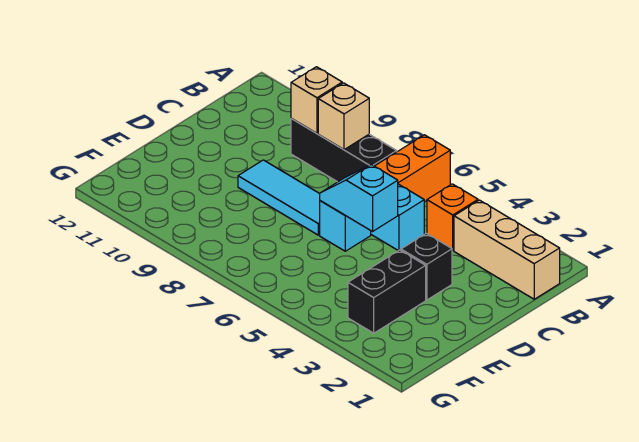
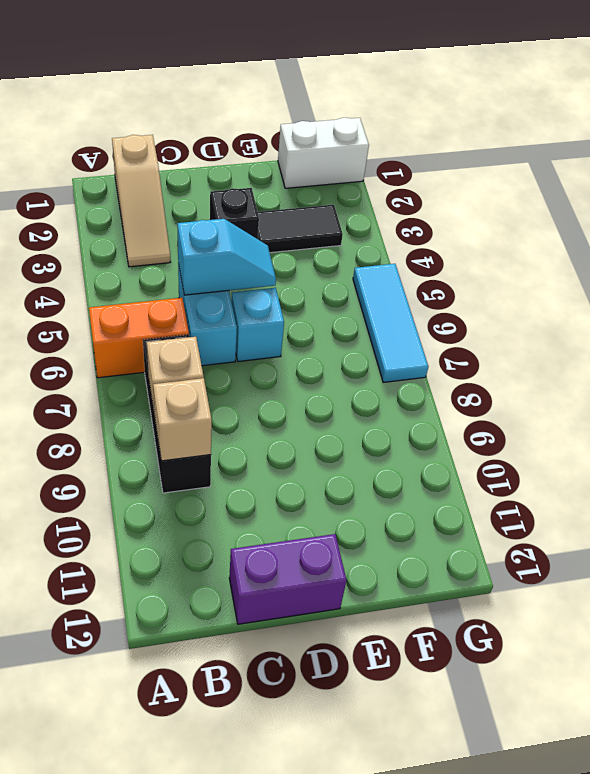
tan brick B1:B3 level 1 -> tan slope B1:B3 level 1 top 1
orange brick B4 level 1 -> none
none -> purple brick C12:D12 level 1
cyan slope D5:D6 level 2 top 5 -> cyan slope C5:D5 level 2 top C
cyan tile D7:D9 level 1 -> cyan tile G5:G7 level 1
black brick E3:F3 level 1 -> black tile E3:F3 level 1
none -> white brick F1:G1 level 1

